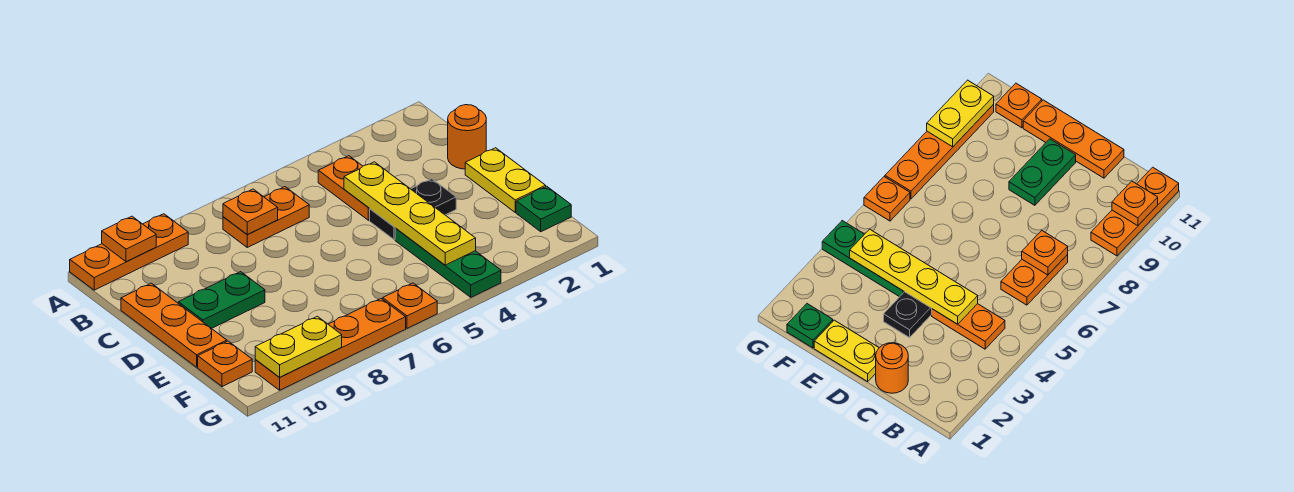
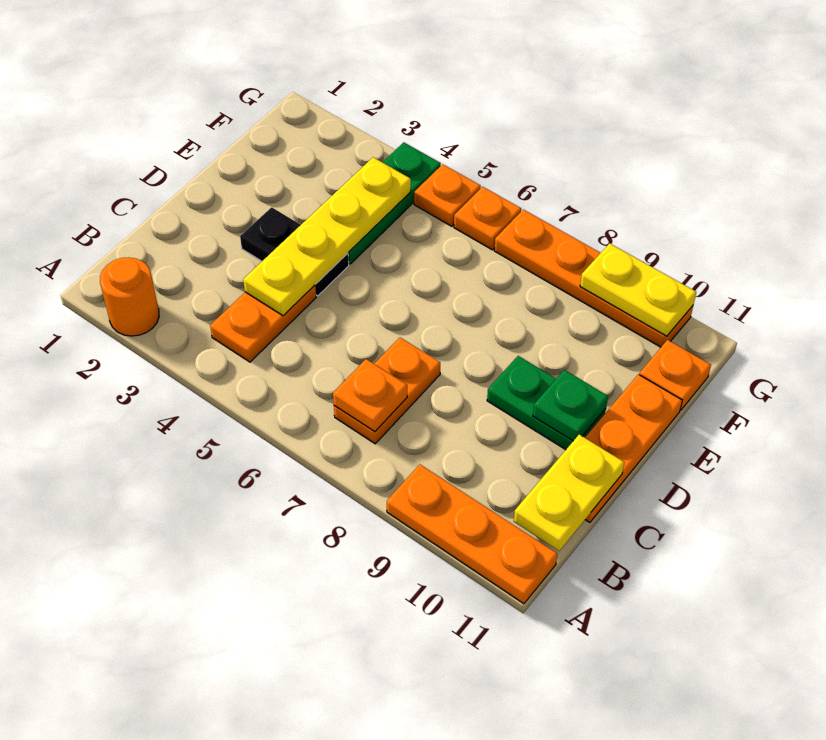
orange plate A10 level 2 -> orange plate G5 level 1
orange plate B6:B7 level 1 -> orange plate B7:C7 level 1
orange round brick C1 level 1 -> orange round brick A2 level 1
yellow plate D1:E1 level 1 -> yellow plate B11:C11 level 2
green plate F1 level 1 -> green plate D10 level 2

